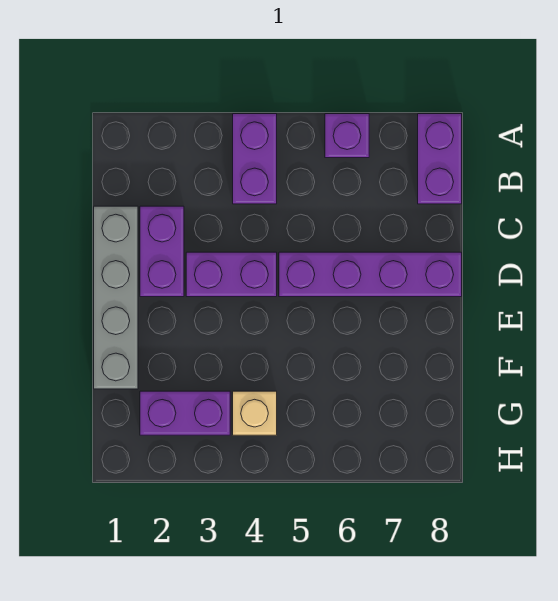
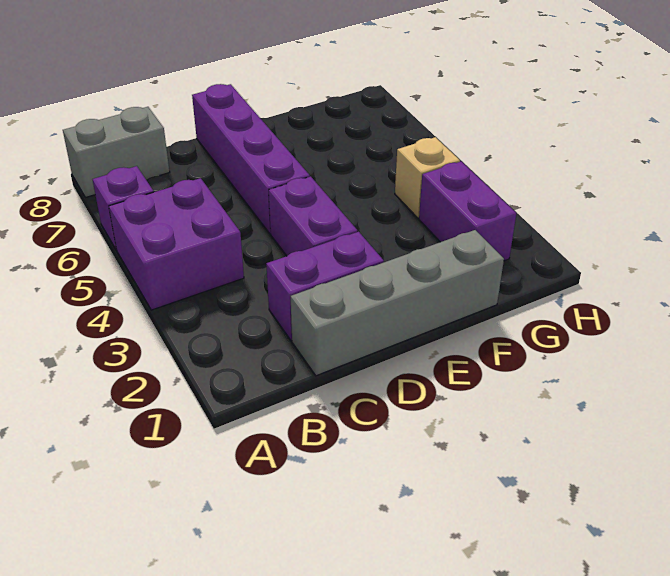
purple brick A4:B4 level 1 -> purple brick A4:B5 level 1
purple brick A8:B8 level 1 -> grey brick A8:B8 level 1

